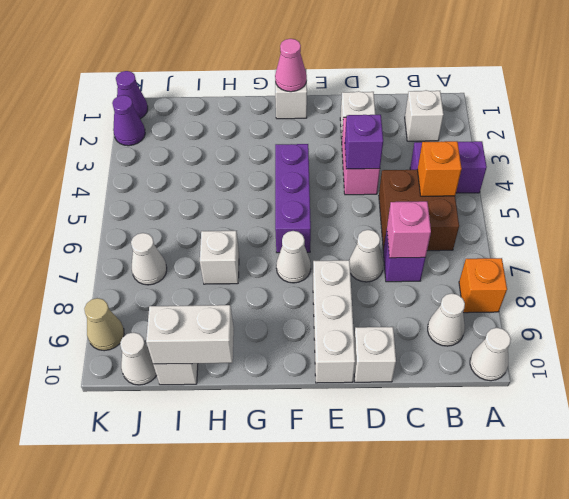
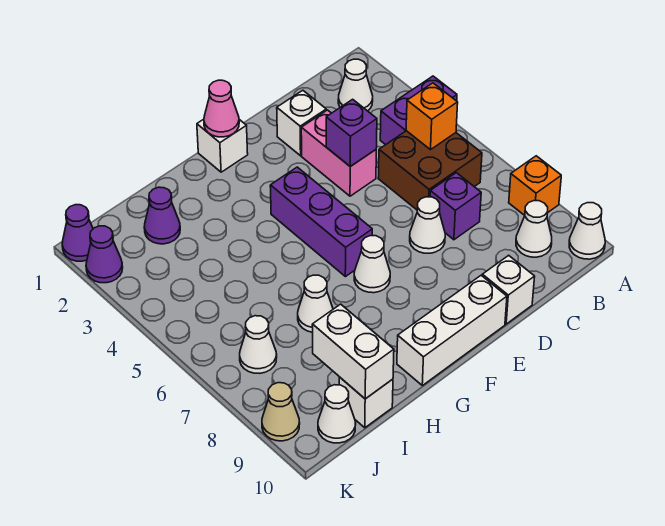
white brick B2 level 1 -> white cone B2 level 1
pink brick C7 level 2 -> none
white brick E8:E10 level 1 -> white brick E10:G10 level 1
white brick H7 level 1 -> white cone H7 level 1
white brick H10:I10 level 2 -> white brick I9:I10 level 2
none -> purple cone I2 level 1

